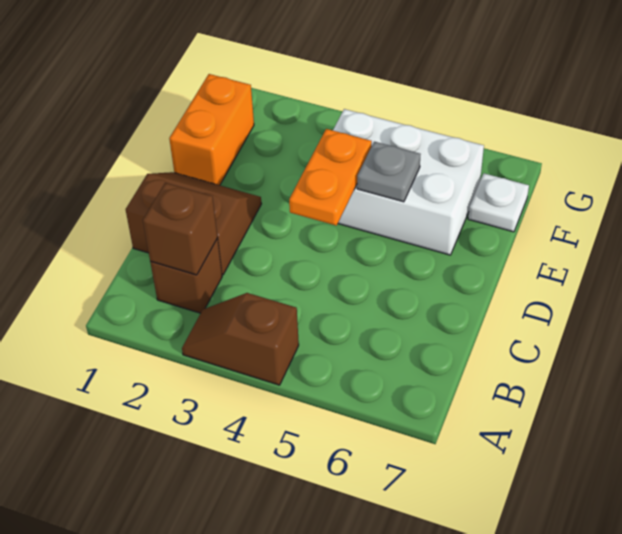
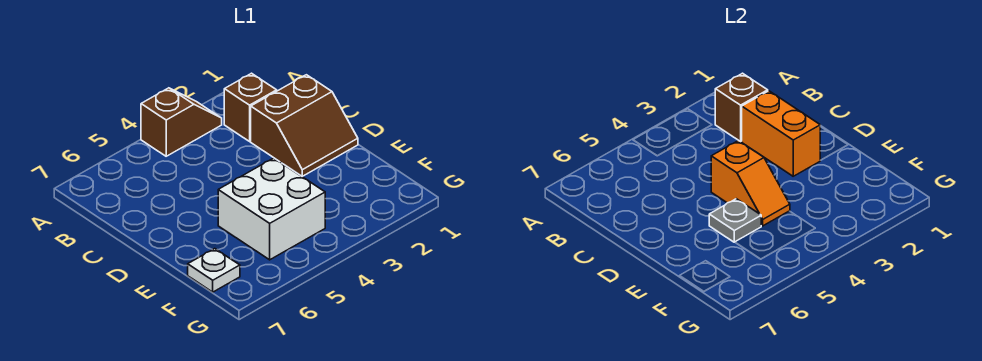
orange plate D4:E4 level 2 -> orange slope D4:E4 level 2 top D
orange brick E1:F1 level 1 -> orange brick C2:D2 level 2
white brick E4:F6 level 1 -> white brick E4:F5 level 1

